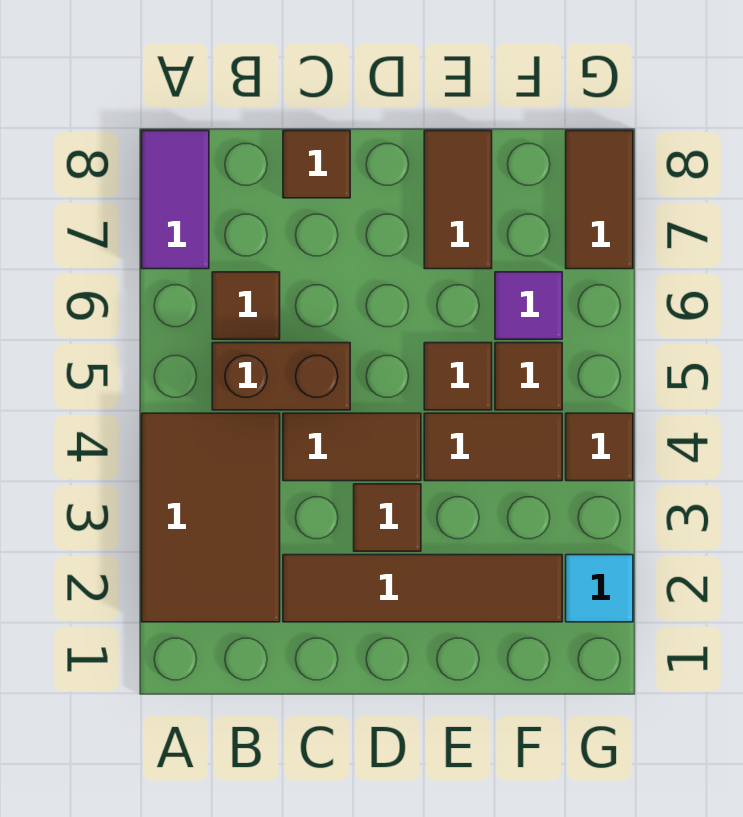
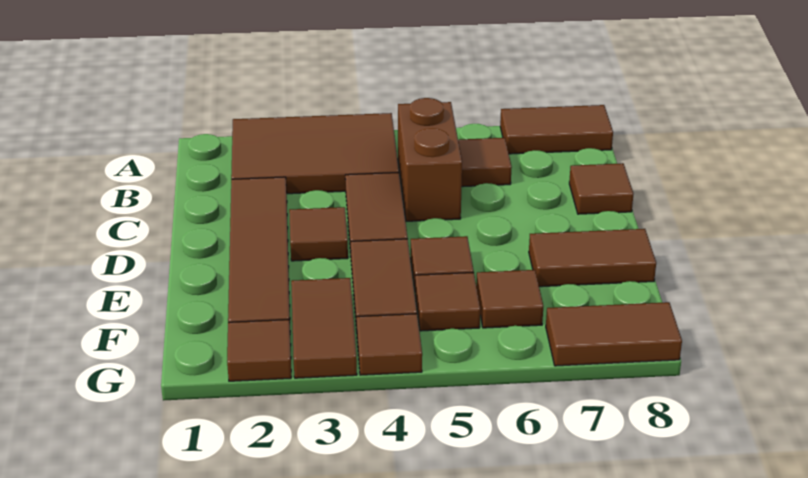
purple tile A7:A8 level 1 -> brown tile A7:A8 level 1
none -> brown tile F3:G3 level 1
purple tile F6 level 1 -> brown tile F6 level 1
cyan tile G2 level 1 -> brown tile G2 level 1

